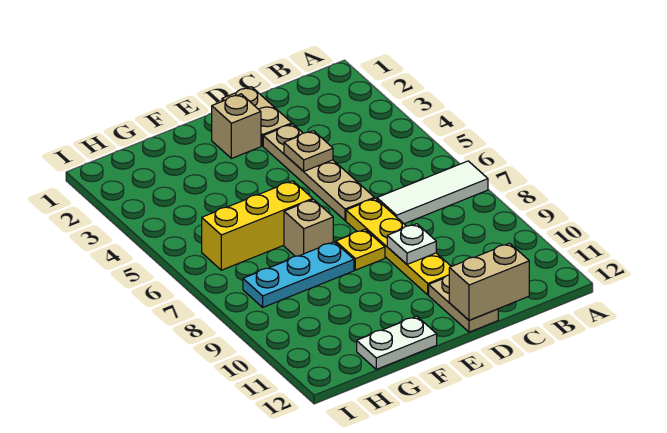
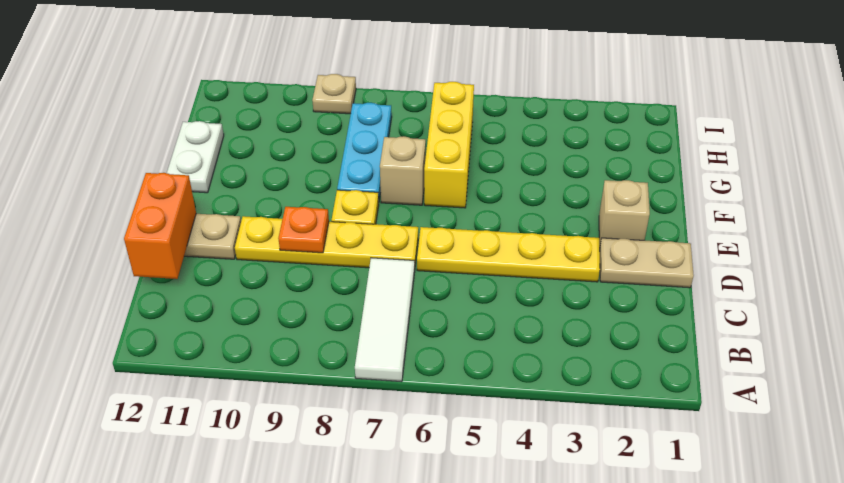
tan brick C12:D12 level 2 -> orange brick C12:D12 level 2
tan plate D3:D6 level 1 -> yellow plate D3:D6 level 1
tan plate D4 level 2 -> tan plate I9 level 1
white plate D9 level 2 -> orange plate D9 level 2

